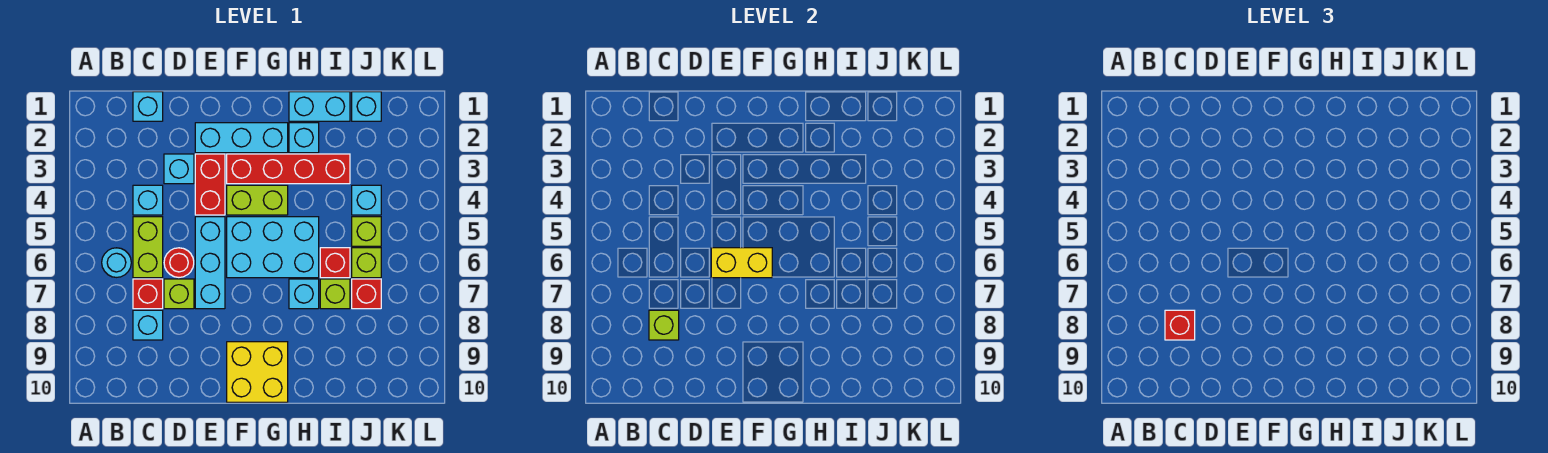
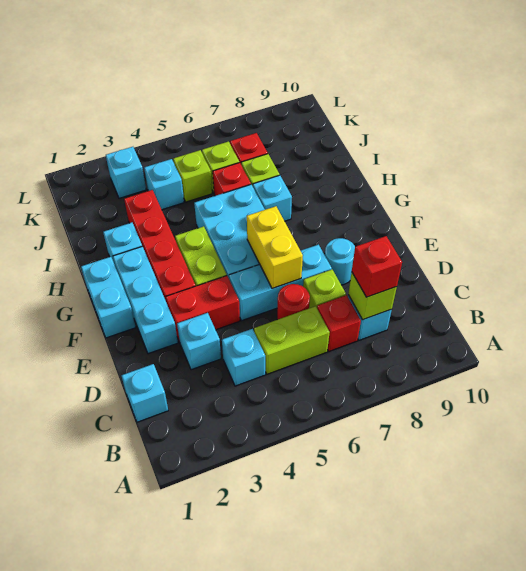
cyan round brick B6 level 1 -> cyan round brick E8 level 1
yellow brick F9:G10 level 1 -> none
cyan brick H1:I1 level 1 -> cyan brick F1:G1 level 1
cyan brick J1 level 1 -> cyan brick K3 level 1

